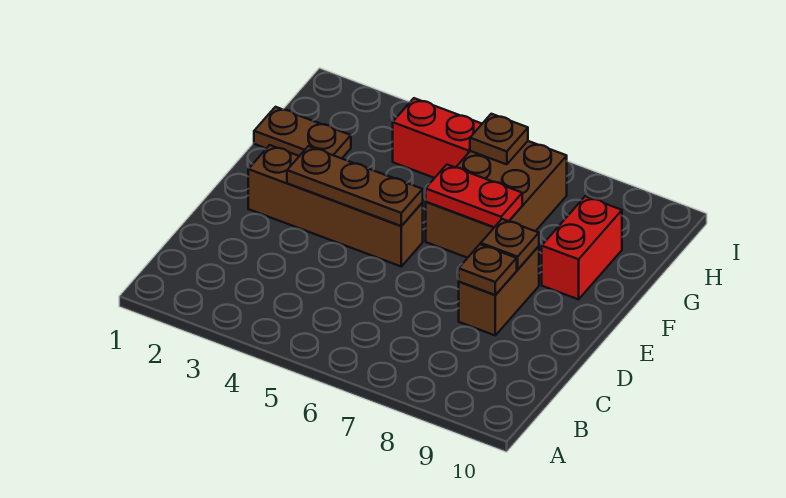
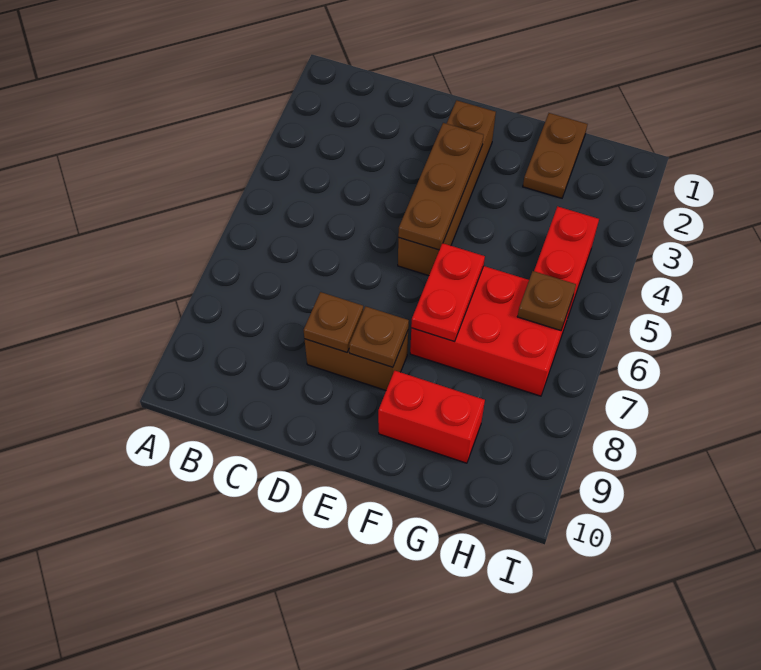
brown brick F6:H7 level 1 -> red brick F6:H7 level 1

